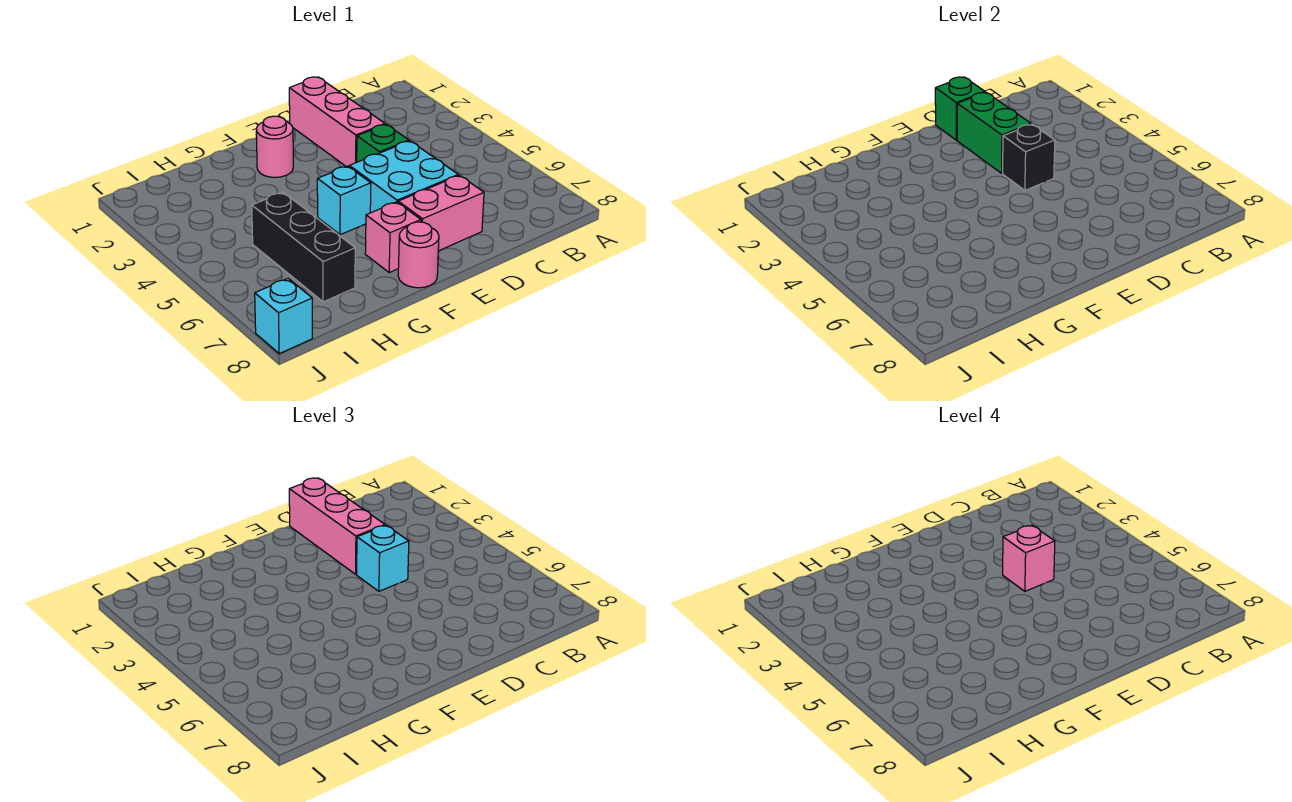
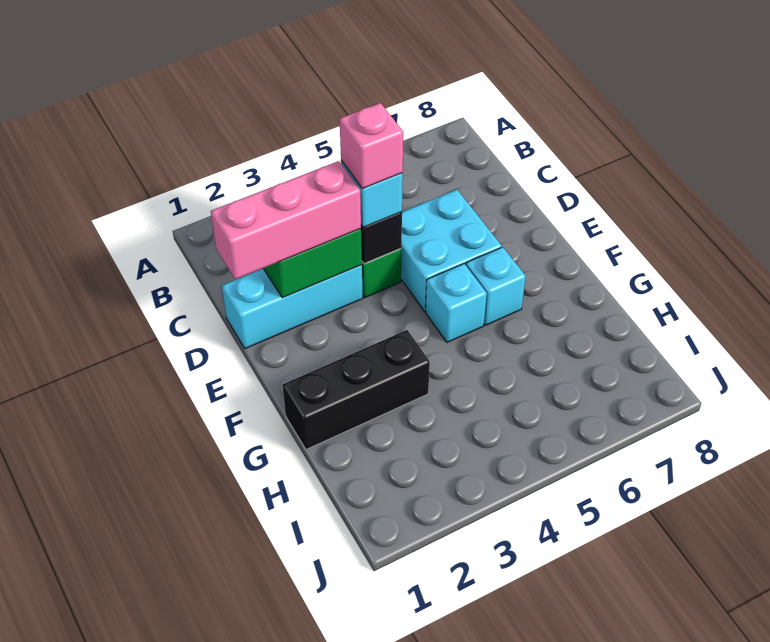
pink brick D1:D3 level 1 -> cyan brick D1:D3 level 1
green brick D1 level 2 -> none
pink brick D7:E7 level 1 -> none
pink round brick F2 level 1 -> none
pink brick F7 level 1 -> none
pink round brick F8 level 1 -> none
black brick H5:H7 level 1 -> black brick G1:G3 level 1
cyan brick J8 level 1 -> cyan brick F6 level 1

